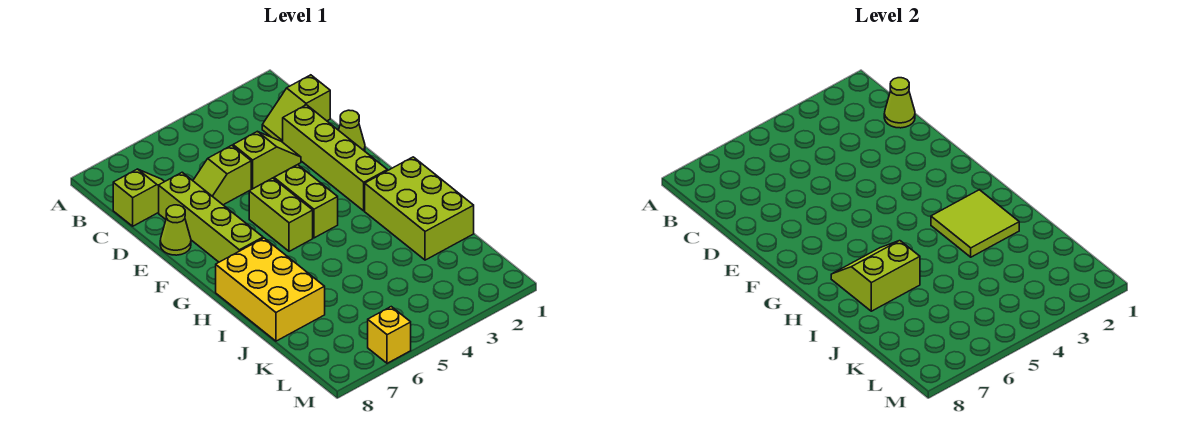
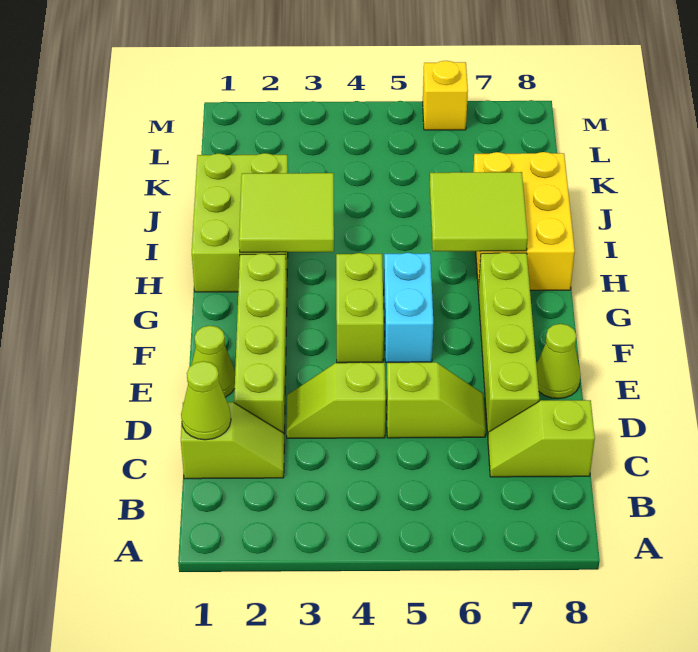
lime brick F5:G5 level 1 -> cyan brick F5:G5 level 1
lime slope H6:I7 level 2 top I -> lime tile H6:I7 level 2

